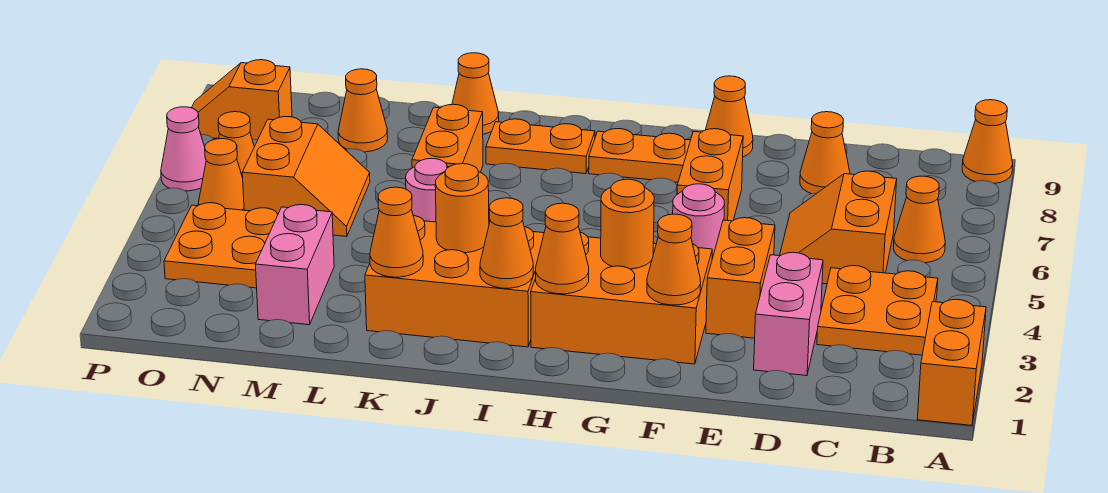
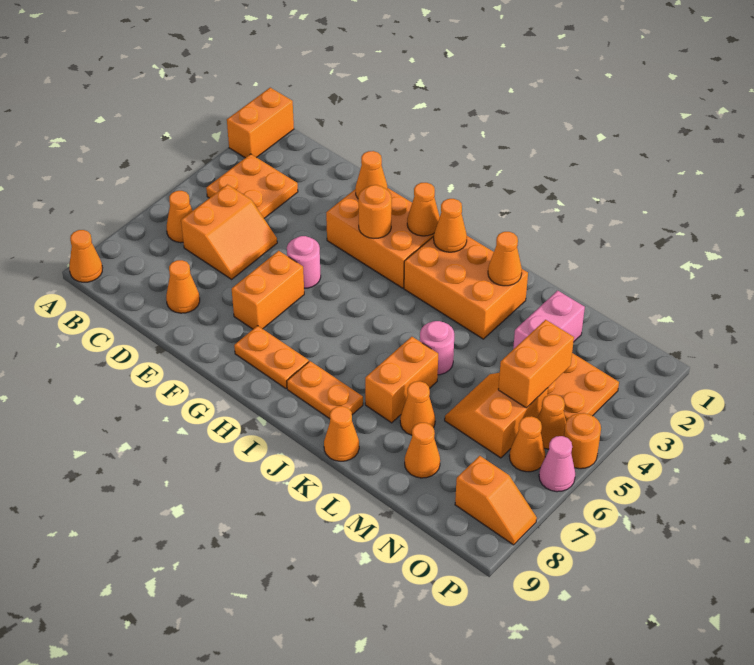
pink brick D2:D3 level 1 -> none
orange brick E3:E4 level 1 -> orange brick N4:N5 level 2
orange cone F9 level 1 -> orange cone L7 level 1
orange round brick J3 level 2 -> orange round brick P5 level 1

